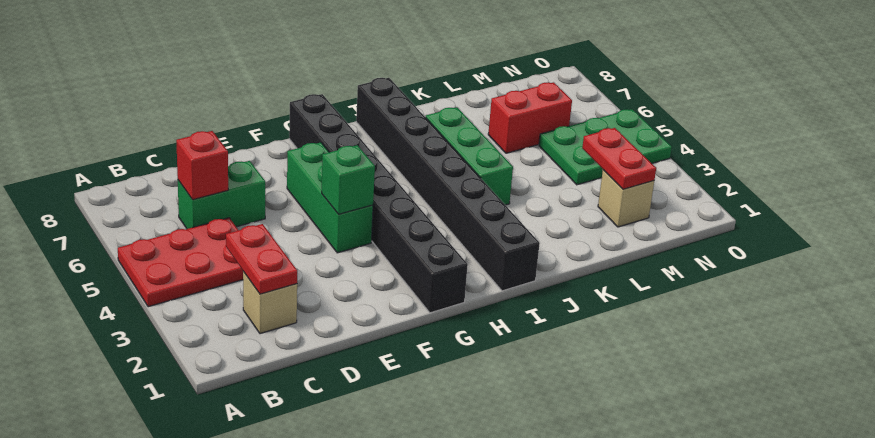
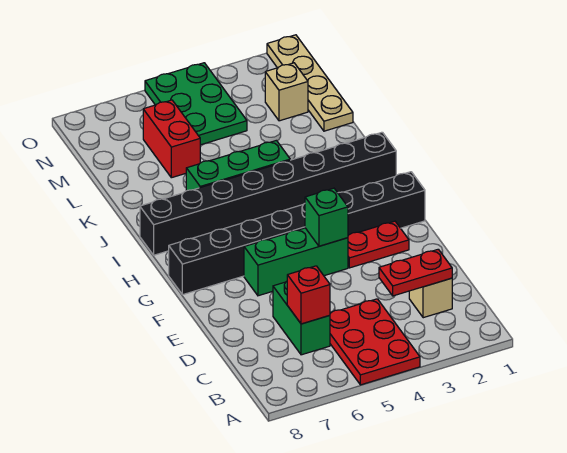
none -> tan plate L1:O1 level 1
red plate M2:M3 level 2 -> red plate F2:F3 level 1

